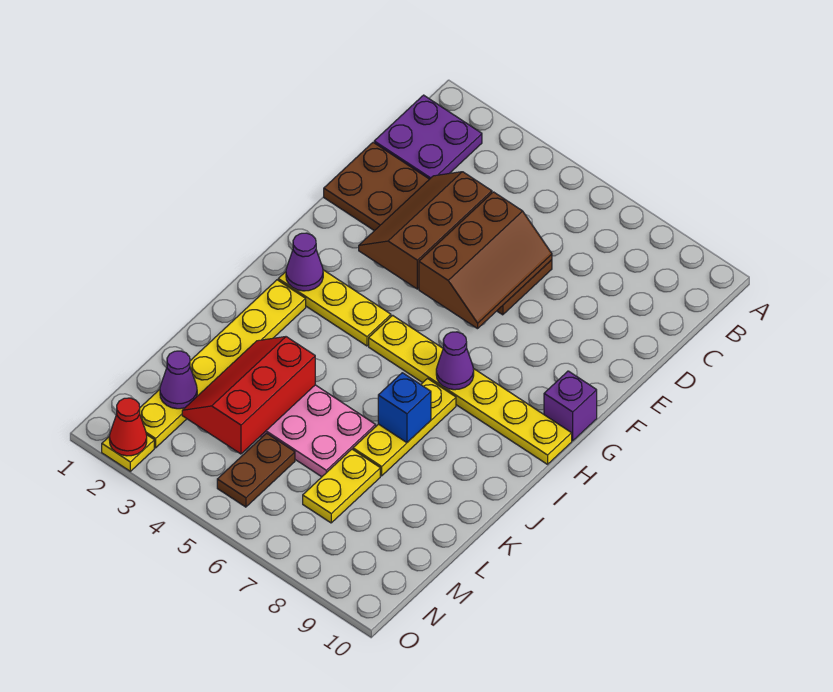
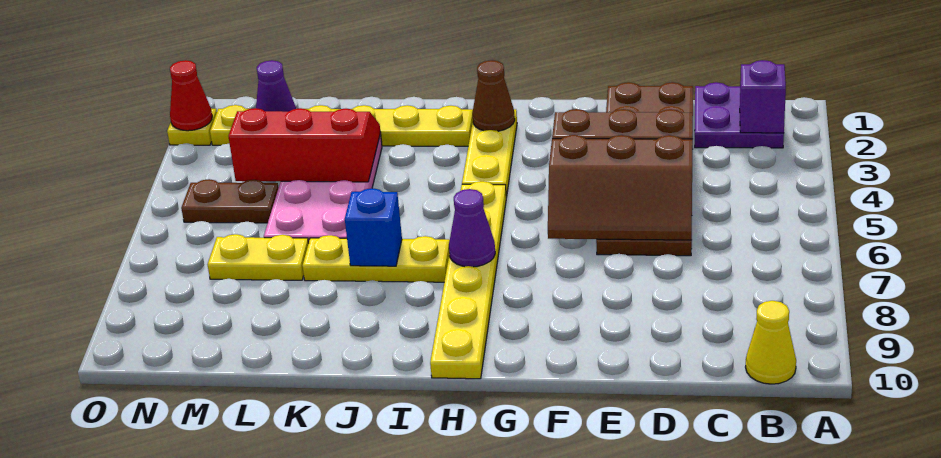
none -> yellow cone B10 level 1
purple brick G10 level 1 -> purple brick B2 level 2
purple cone H2 level 2 -> brown cone H2 level 2

